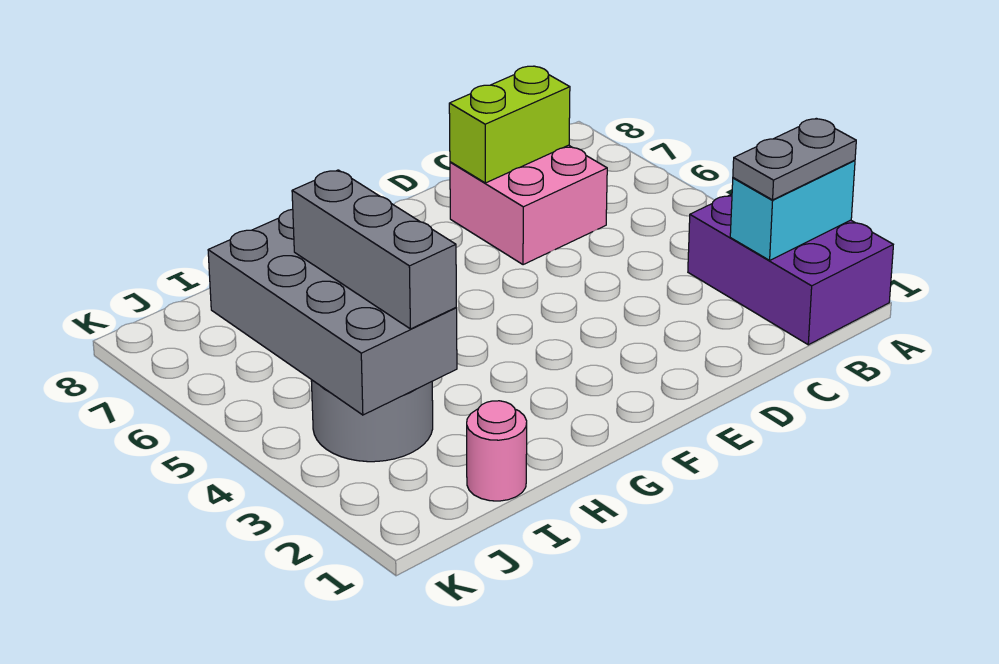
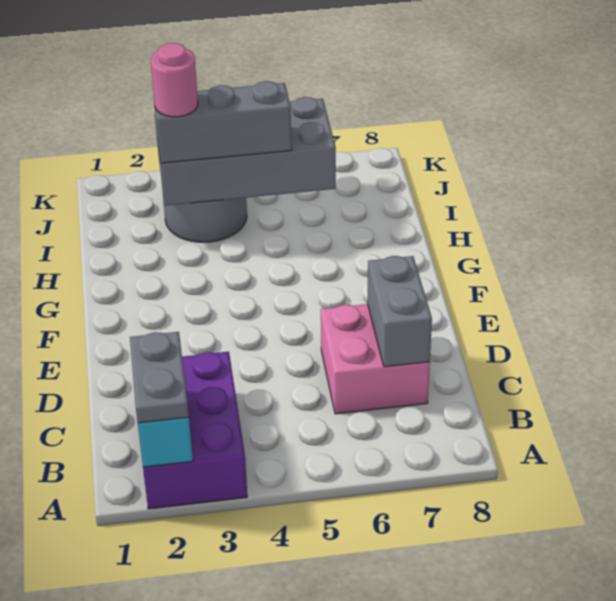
purple brick A1:B3 level 1 -> purple brick A2:C3 level 1
lime brick C7:D7 level 2 -> grey brick C7:D7 level 2
pink round brick I1 level 1 -> pink round brick I3 level 4

